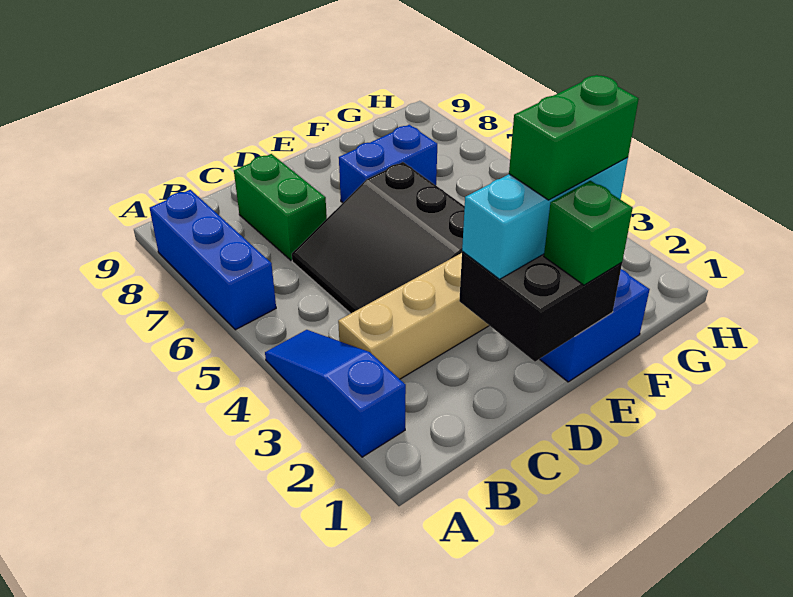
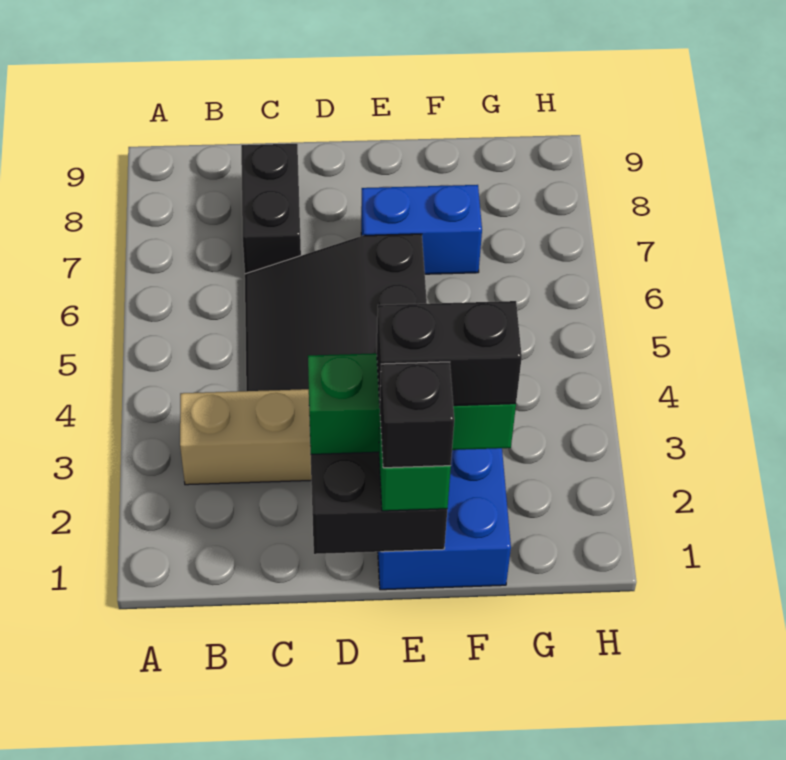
blue slope A2:A4 level 1 top 2 -> none
blue brick A6:A8 level 1 -> none
green brick C7:C8 level 1 -> black brick C7:C8 level 1
cyan brick D2:F2 level 3 -> green brick D2:F2 level 3
none -> black brick E1 level 4
green brick E2:F2 level 4 -> black brick E2:F2 level 4

